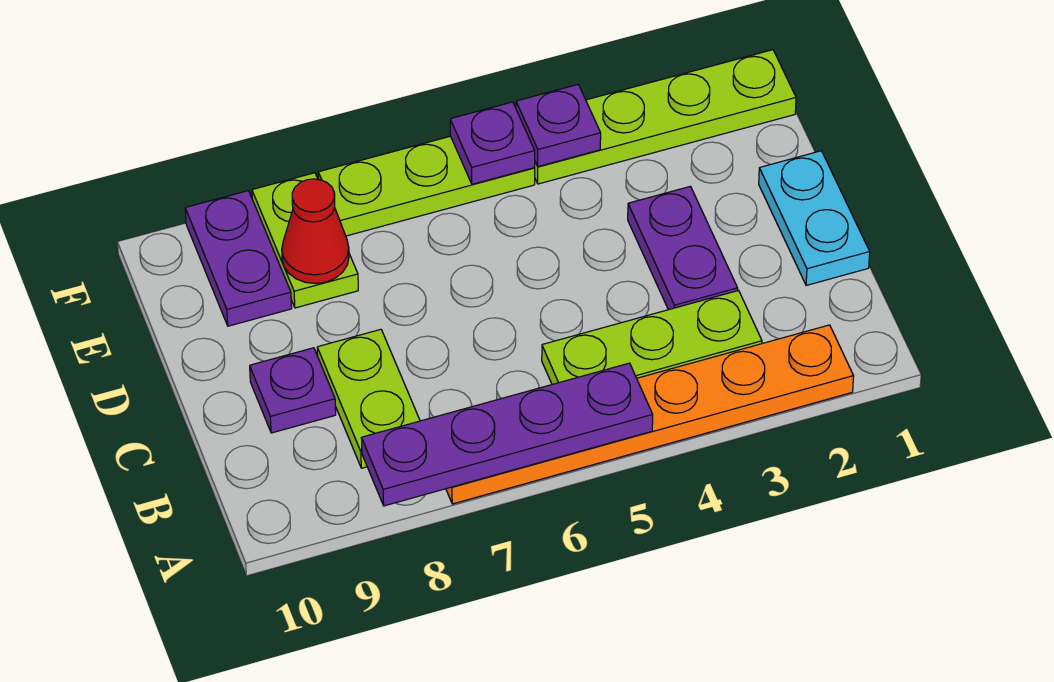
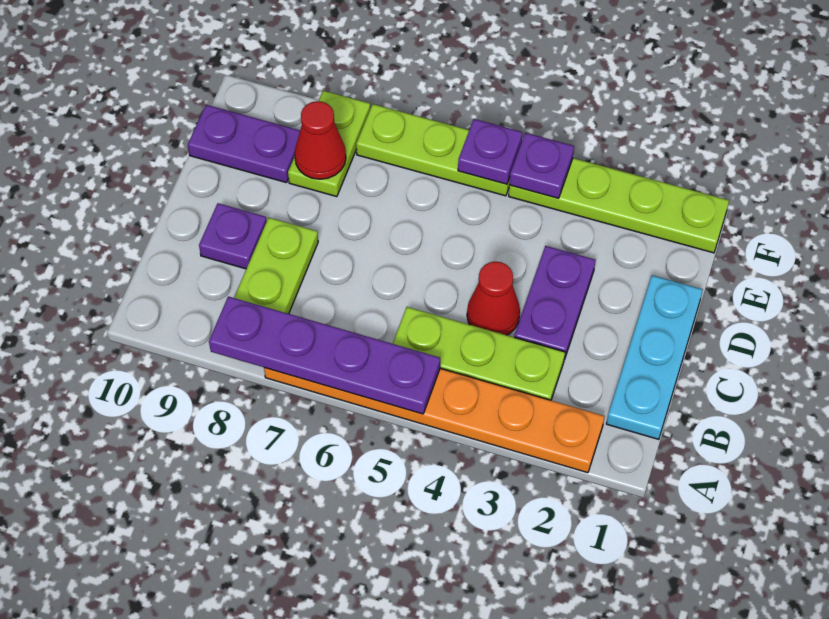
cyan plate C1:D1 level 1 -> cyan plate B1:D1 level 1
none -> red cone C4 level 1
purple plate E9:F9 level 1 -> purple plate E9:E10 level 1

